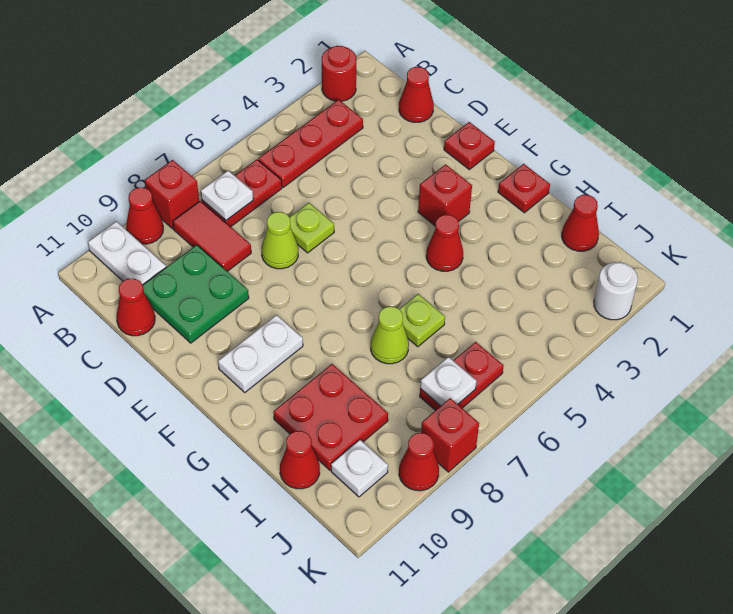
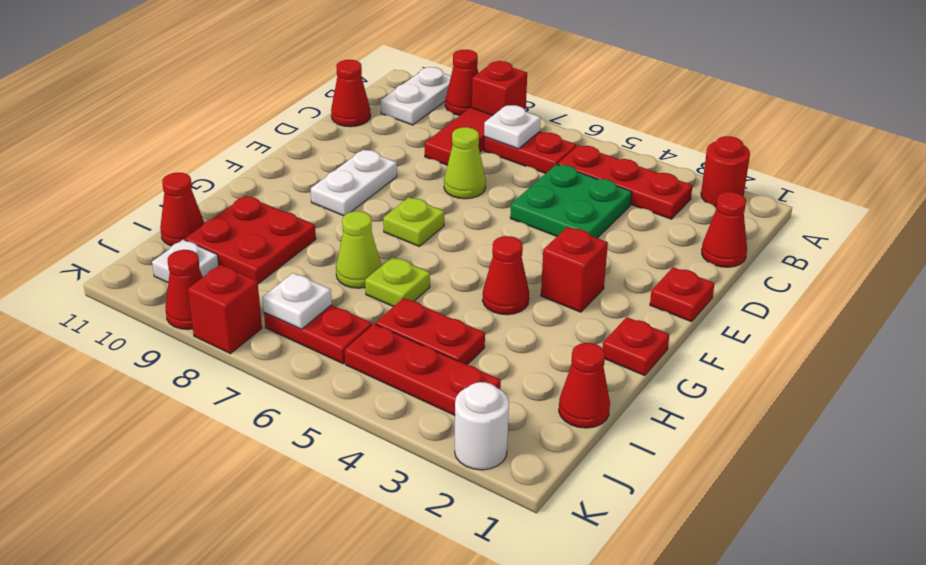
green plate C9:D10 level 1 -> green plate C4:D5 level 1
lime plate D6 level 1 -> lime plate F7 level 1
white plate F9:F10 level 1 -> white plate E9:F9 level 1
none -> red plate I4:I5 level 1
none -> red plate J3:J5 level 1

